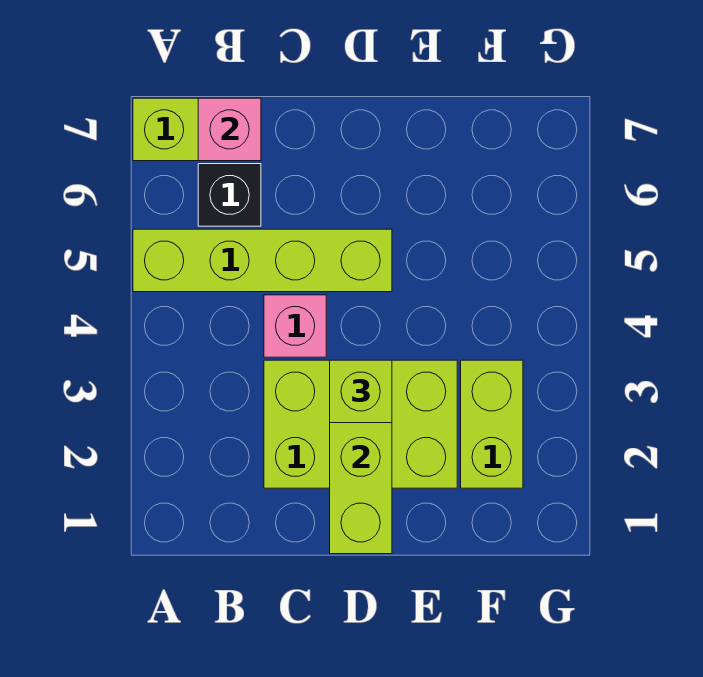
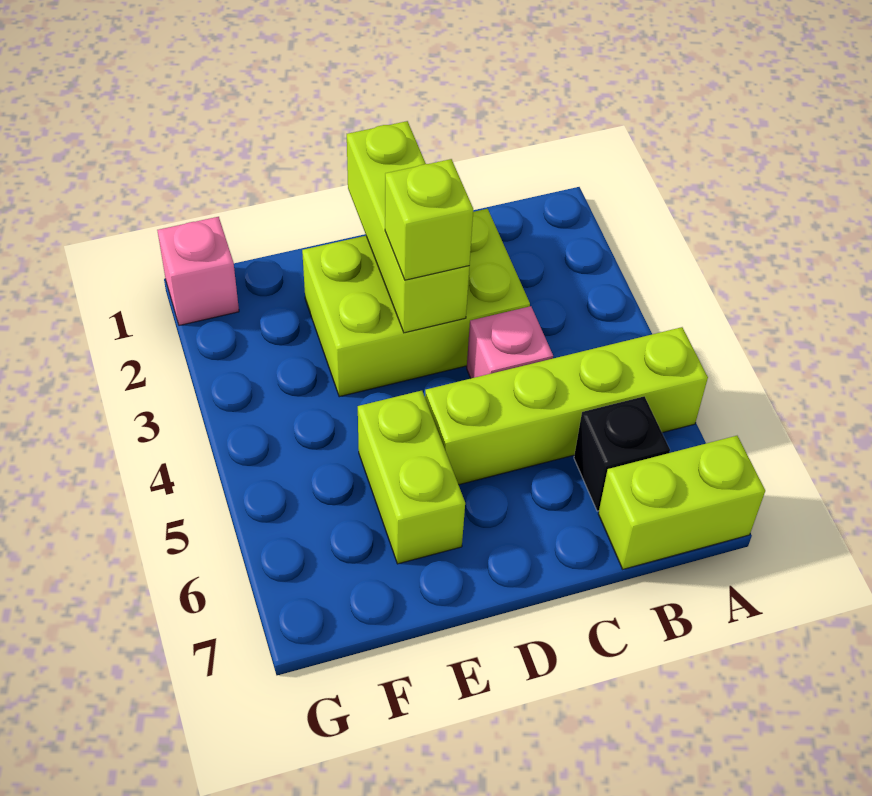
pink brick B7 level 2 -> pink brick G1 level 1
lime brick F2:F3 level 1 -> lime brick E5:E6 level 1

